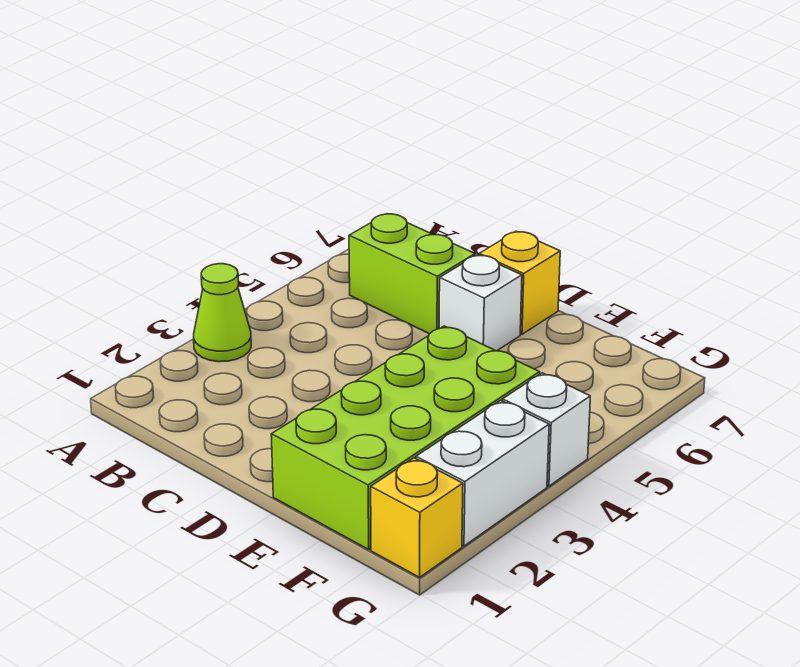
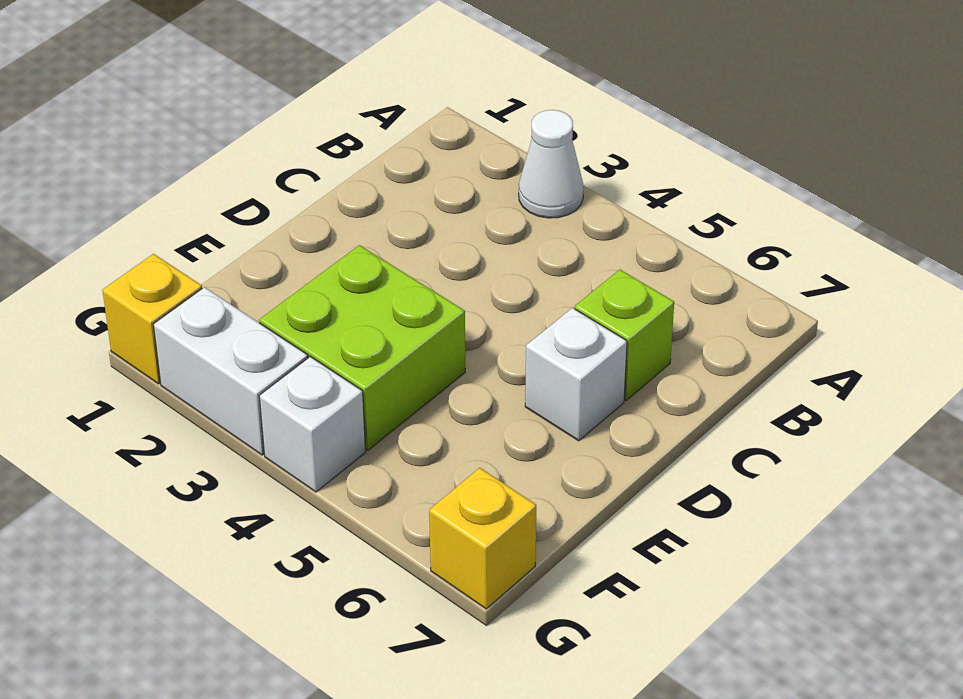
lime cone A3 level 1 -> white cone A3 level 1
lime brick B6:C6 level 1 -> lime brick C6 level 1
yellow brick D7 level 1 -> yellow brick G7 level 1
lime brick E1:F4 level 1 -> lime brick E3:F4 level 1

